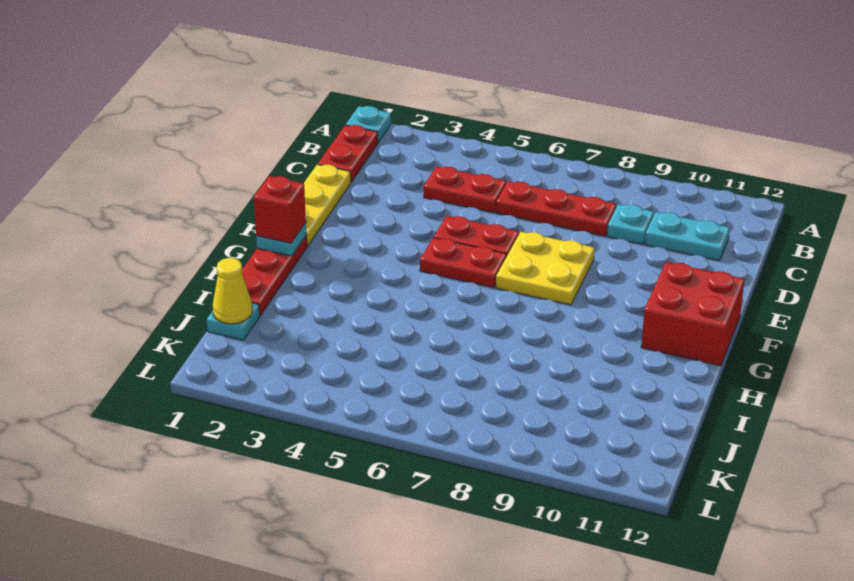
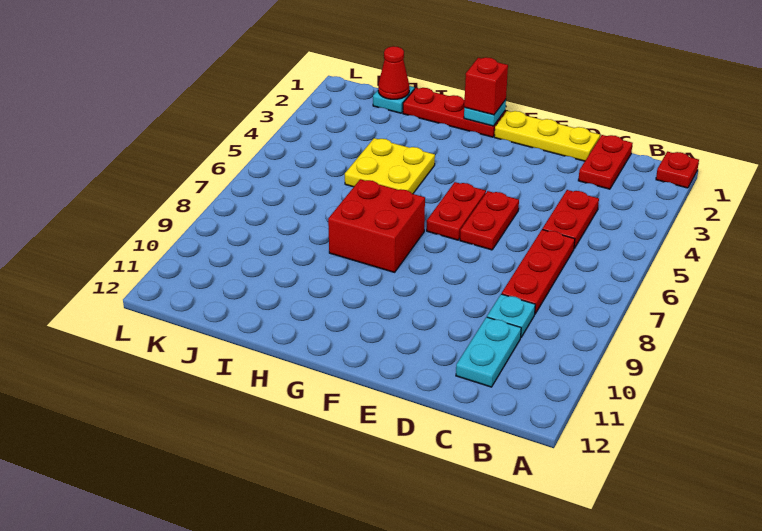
cyan plate A1 level 1 -> red plate A1 level 1
red plate B1:C1 level 1 -> red plate C1:C2 level 1
yellow plate E7:F8 level 1 -> yellow plate H4:I5 level 1
red brick F11:G12 level 1 -> red brick G7:H8 level 1
yellow cone J1 level 2 -> red cone J1 level 2

